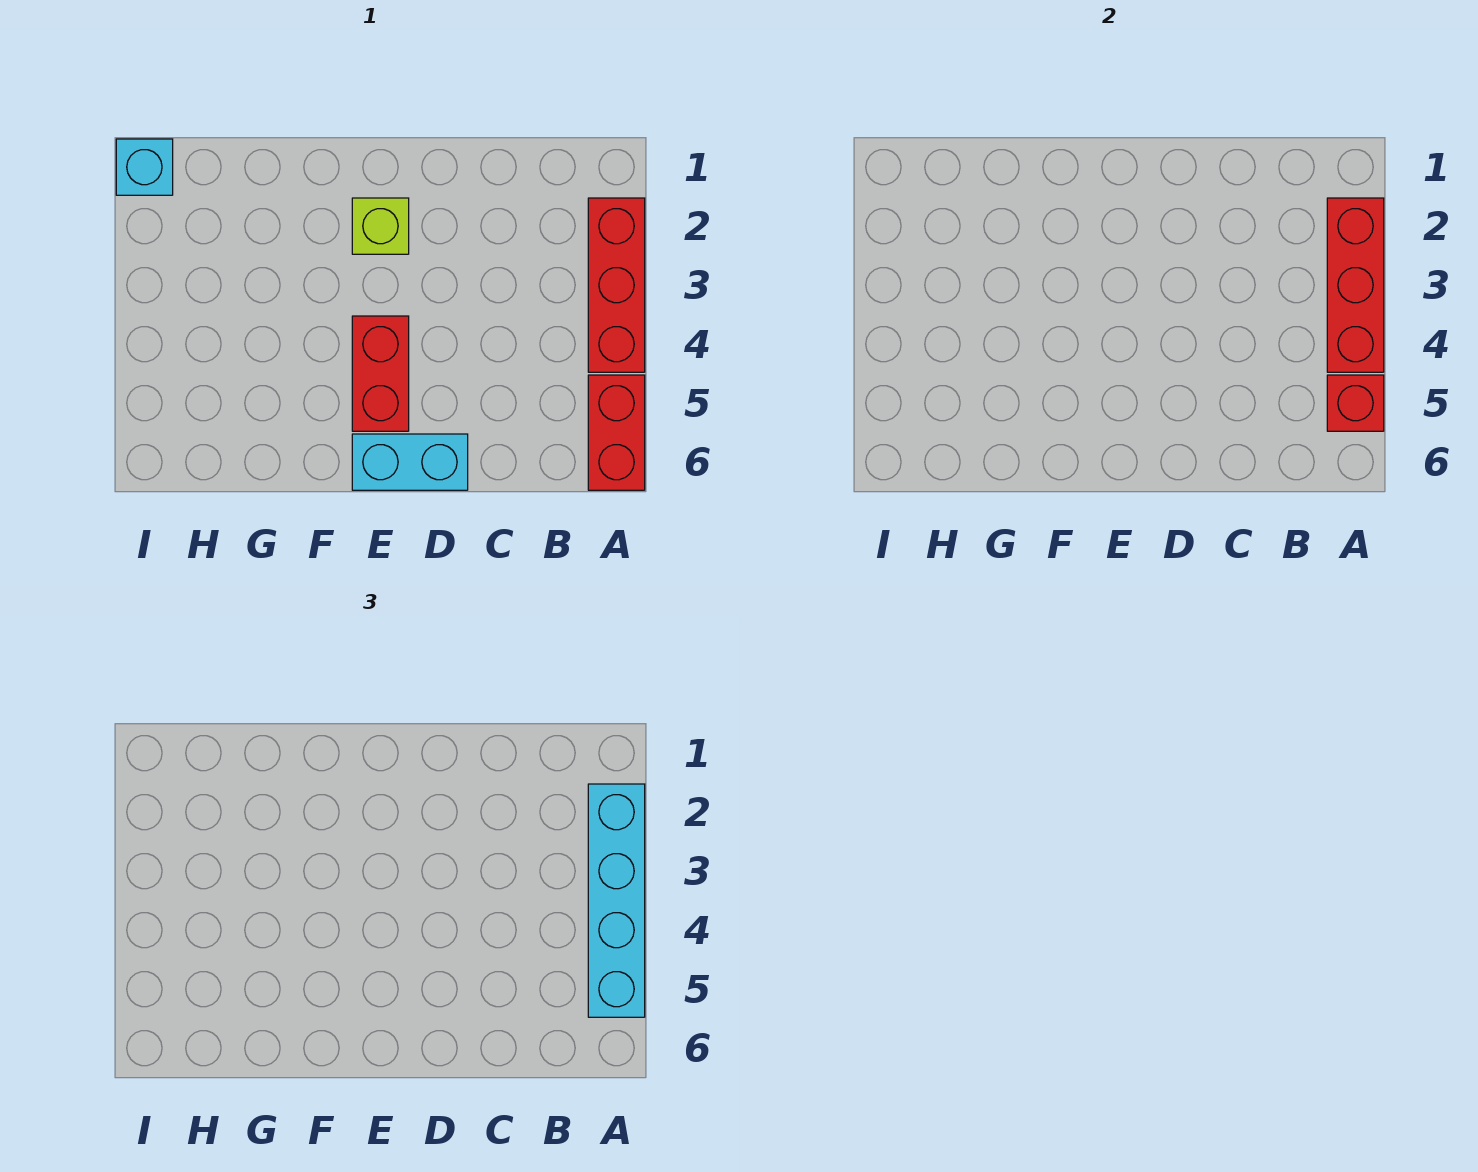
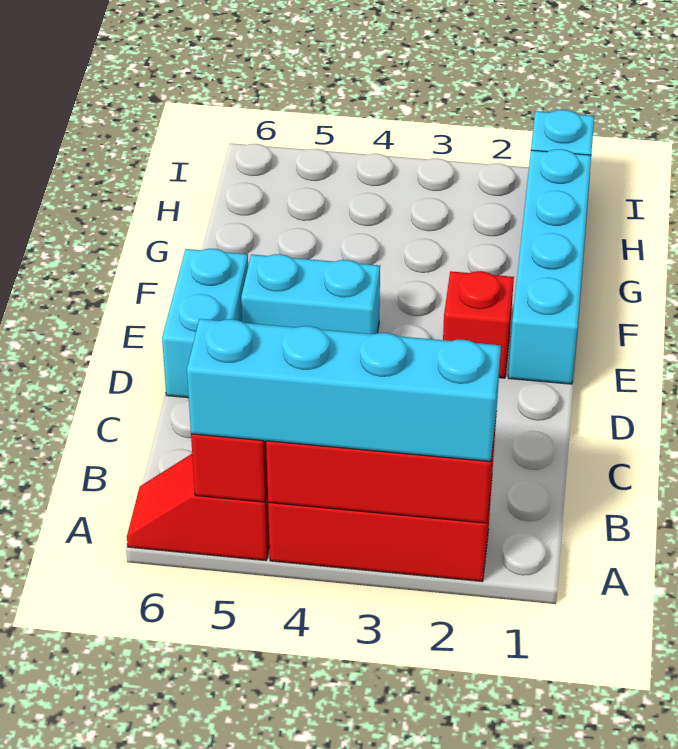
red brick A5:A6 level 1 -> red slope A5:A6 level 1 top 5
none -> cyan brick E1:H1 level 1
lime brick E2 level 1 -> red brick E2 level 1
red brick E4:E5 level 1 -> cyan brick E4:E5 level 1

